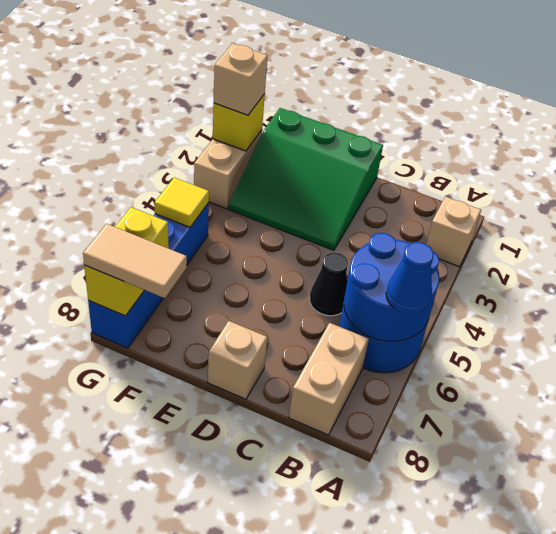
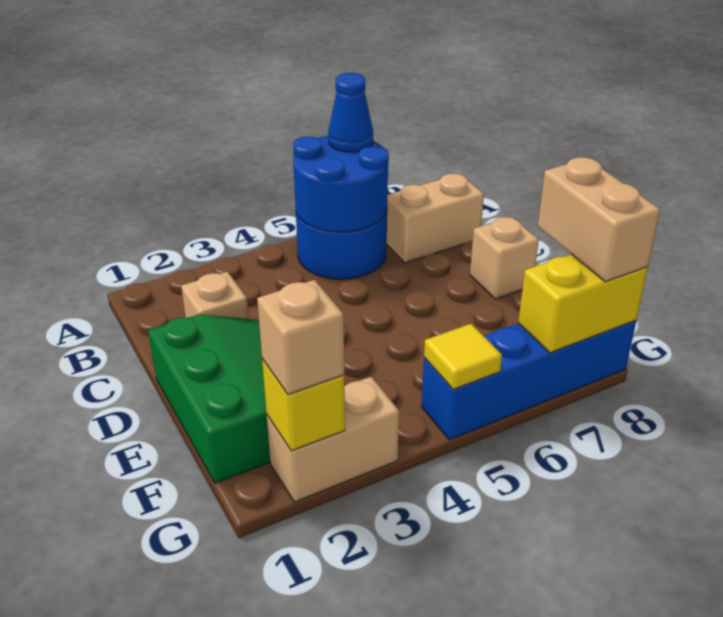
tan brick A2 level 1 -> tan brick C2 level 1
black cone C5 level 1 -> none
tan tile F8:G8 level 3 -> tan brick F8:G8 level 3

